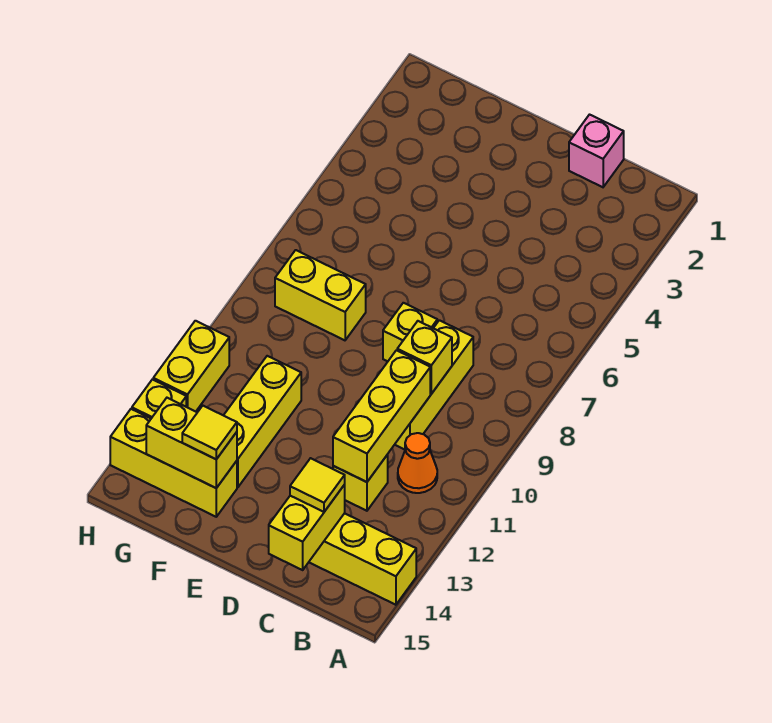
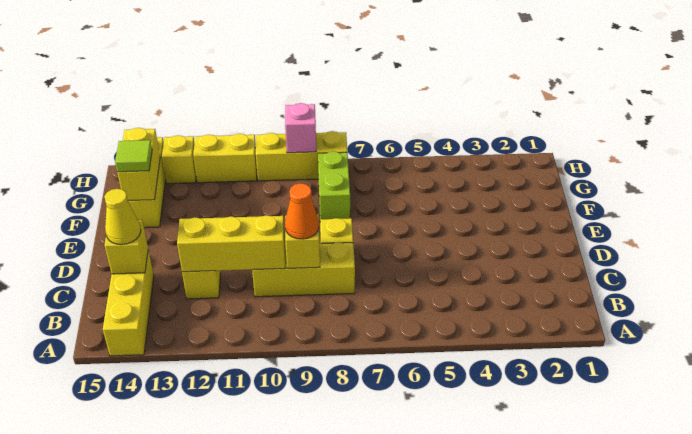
orange cone B11 level 1 -> orange cone C9 level 3
pink brick C1 level 1 -> pink brick H9 level 2
yellow brick C14:C15 level 2 -> yellow brick C14 level 2
yellow tile C14 level 3 -> yellow cone C14 level 3
yellow brick F8:G8 level 1 -> lime brick F8:G8 level 1
yellow brick F11:F13 level 1 -> yellow brick H8:H10 level 1
yellow tile F14 level 3 -> lime tile F14 level 3

